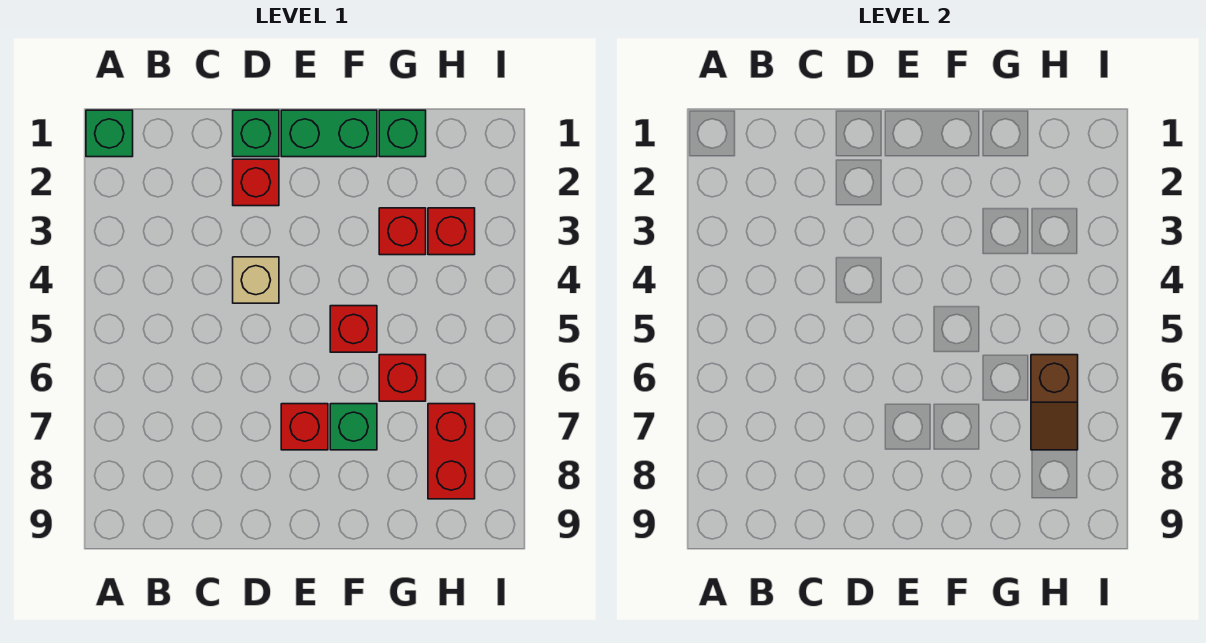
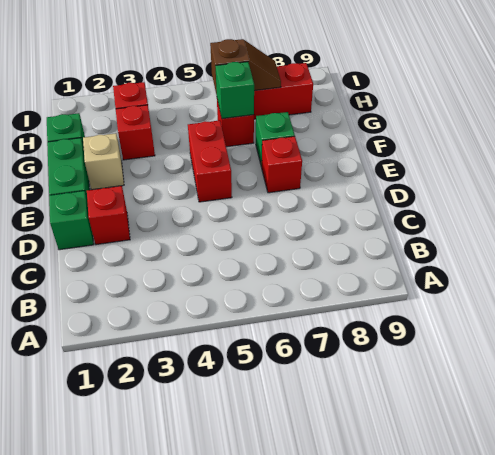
green brick A1 level 1 -> green brick G6 level 2
tan brick D4 level 1 -> tan brick F2 level 1
red brick F5 level 1 -> red brick E5:F5 level 1

